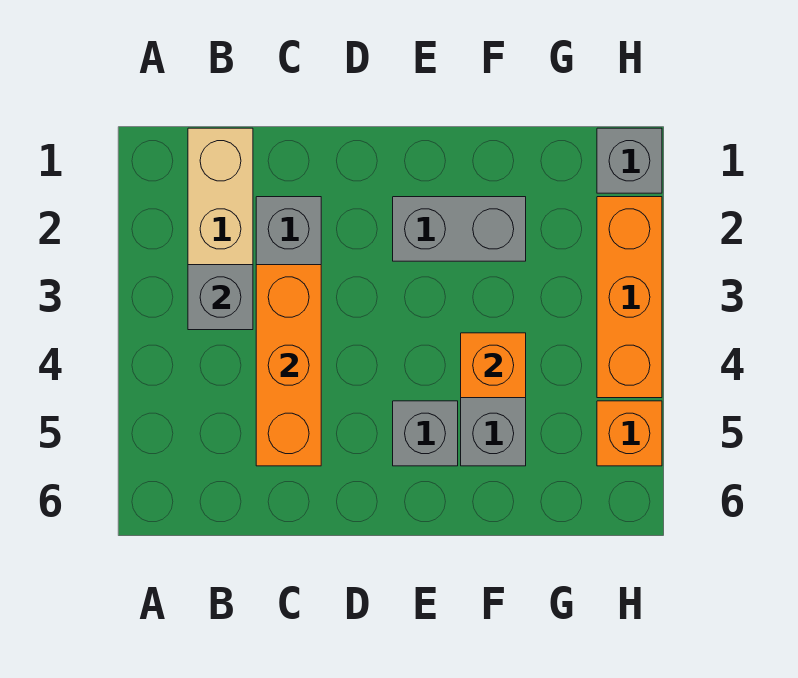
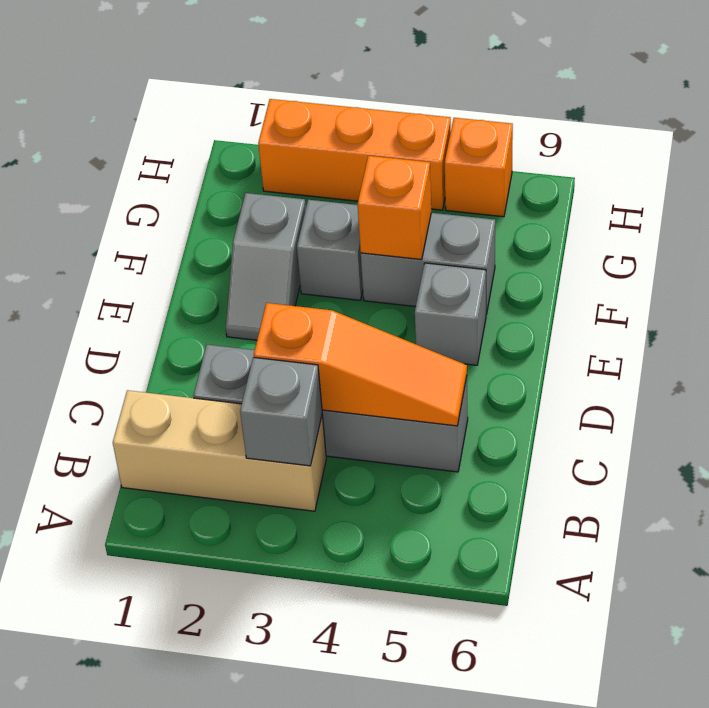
orange brick C3:C5 level 2 -> orange slope C3:C5 level 2 top 3
grey brick E2:F2 level 1 -> grey slope E2:F2 level 1 top F
grey brick H1 level 1 -> grey brick F3 level 1

